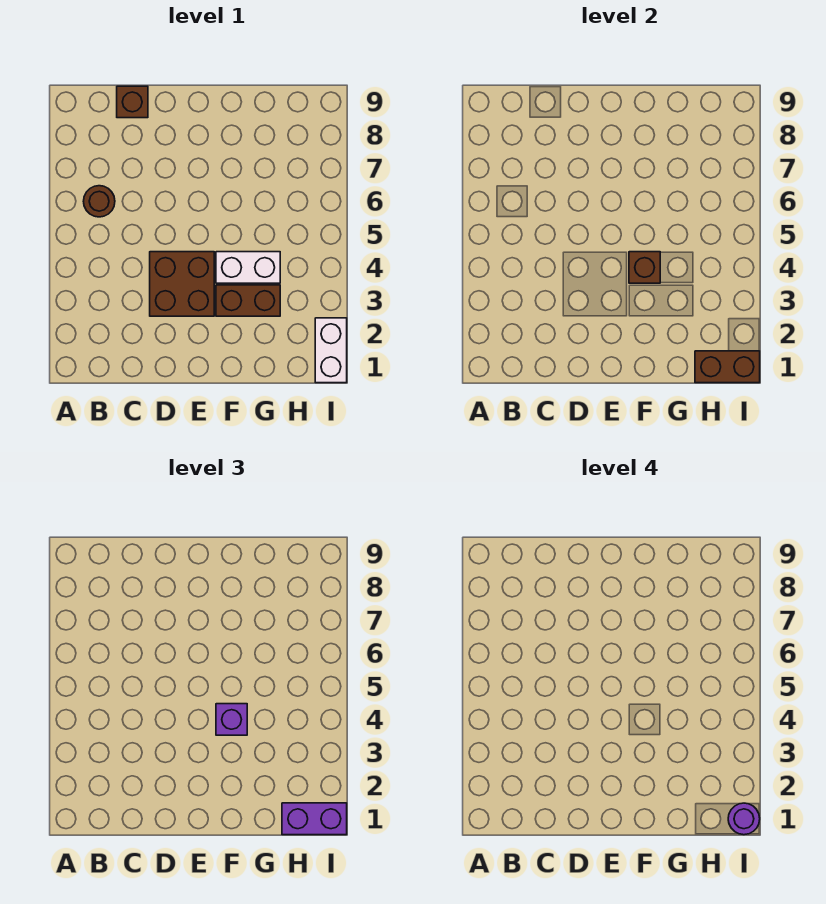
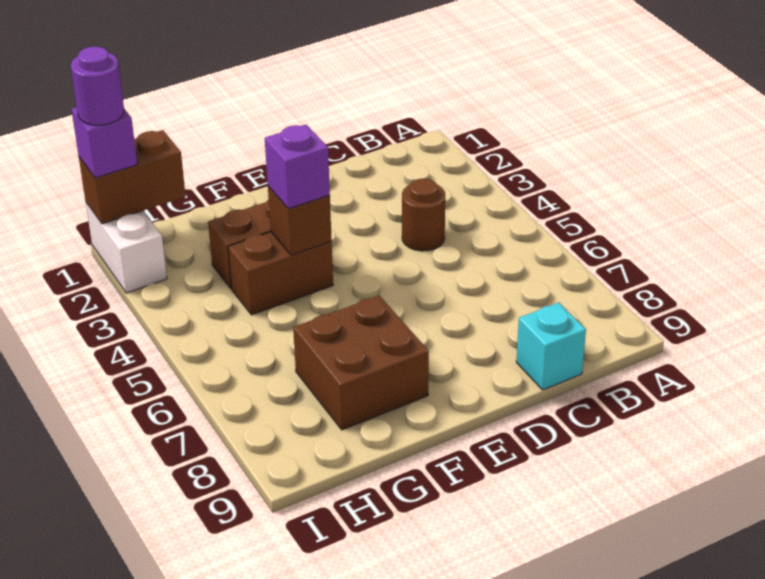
brown round brick B6 level 1 -> brown round brick C4 level 1
brown brick C9 level 1 -> cyan brick C9 level 1
brown brick D3:E4 level 1 -> brown brick F7:G8 level 1
white brick F4:G4 level 1 -> brown brick F4:G4 level 1
purple brick H1:I1 level 3 -> purple brick I1 level 3

